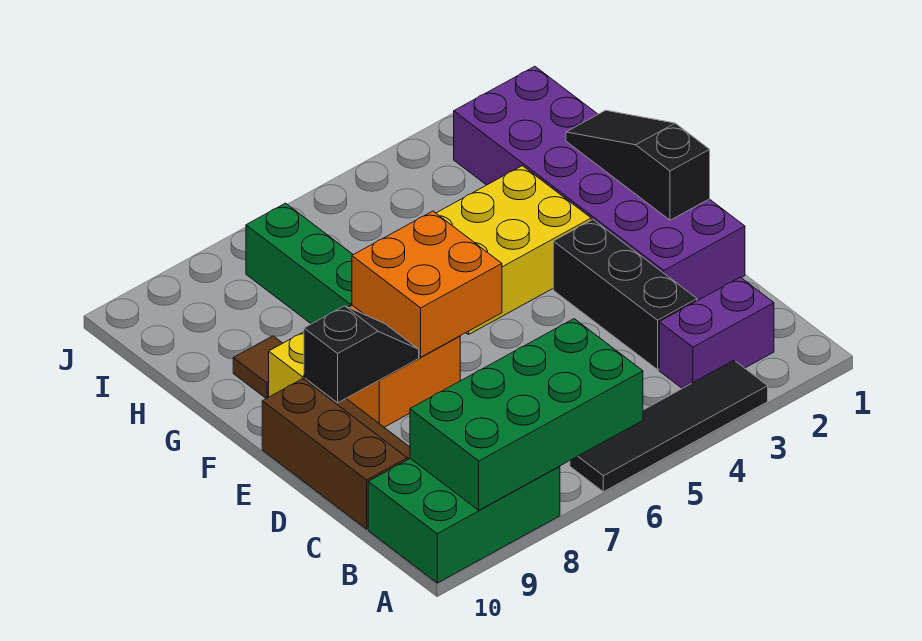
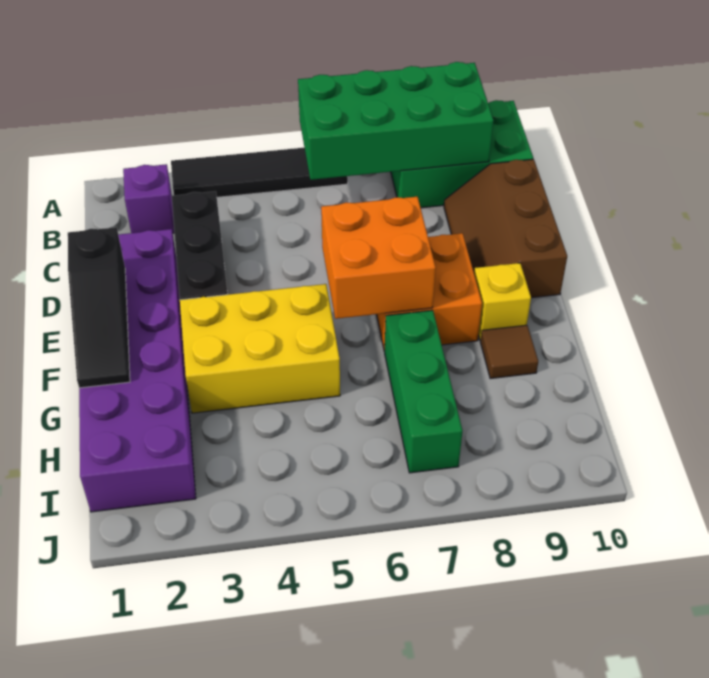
purple brick B2:B3 level 1 -> purple brick B2 level 1
black slope E8:E9 level 2 top 9 -> none

